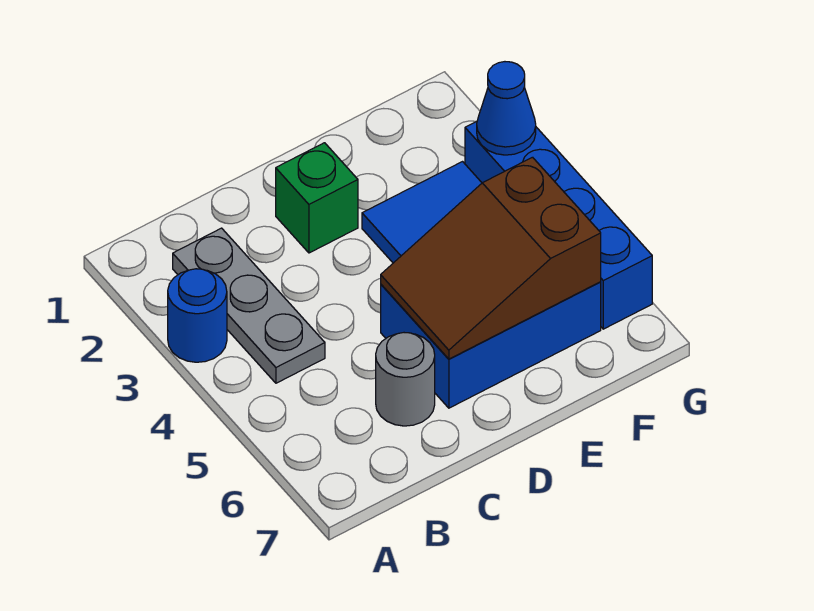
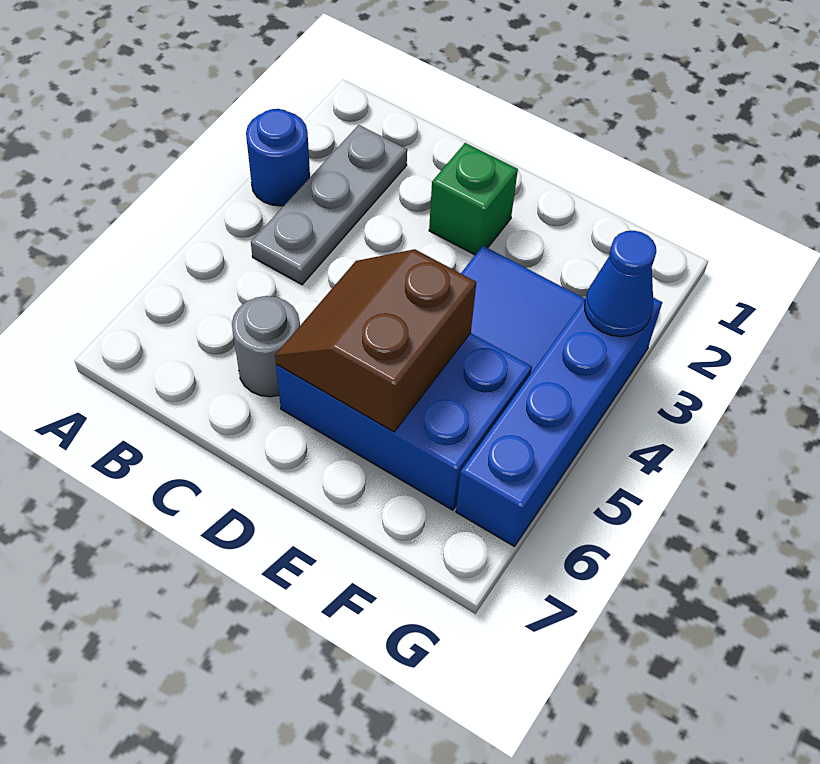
brown slope D5:F6 level 2 top F -> brown slope D5:E6 level 2 top E

